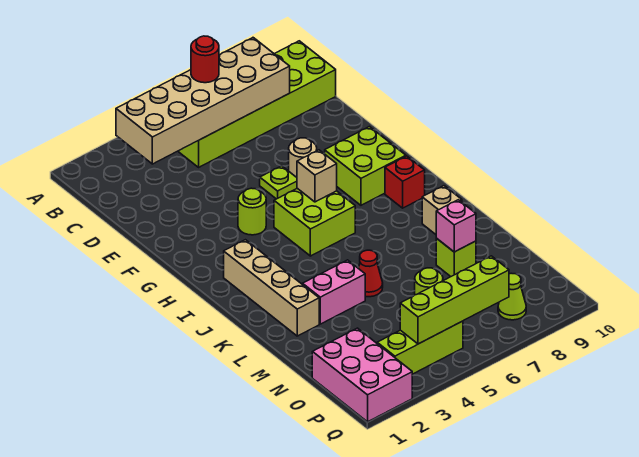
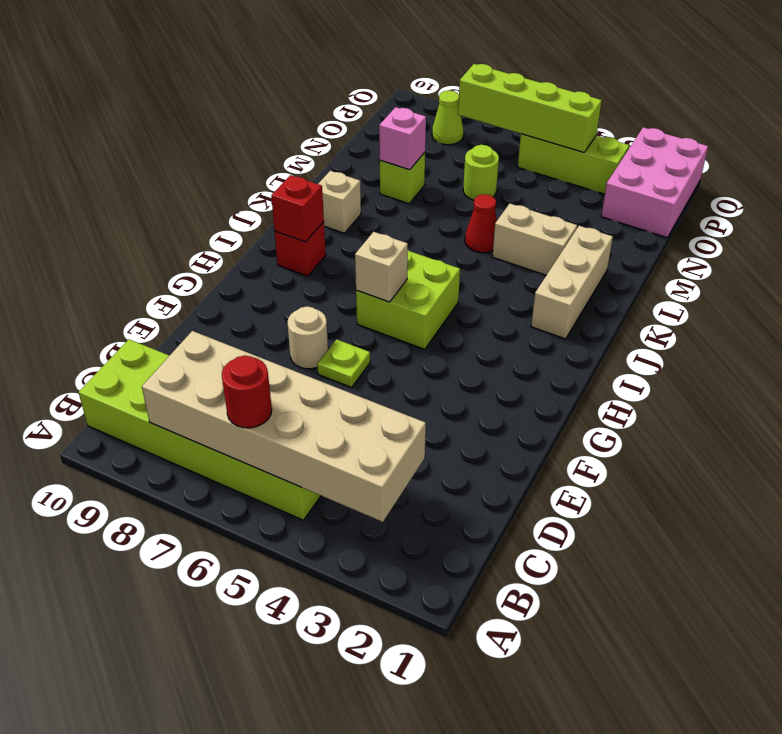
lime round brick G4 level 1 -> none
lime brick G8:H9 level 1 -> none
tan brick I2:L2 level 1 -> tan brick J2:L2 level 1
none -> red brick I9 level 2
pink brick L3:L4 level 1 -> tan brick L3:L4 level 1

